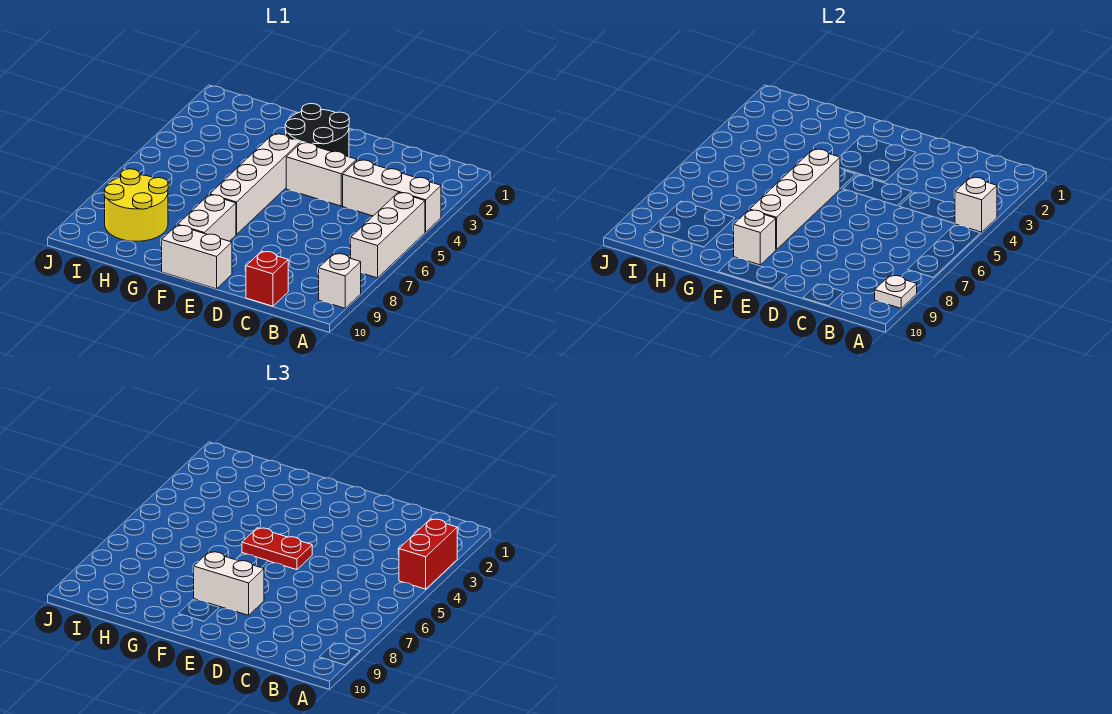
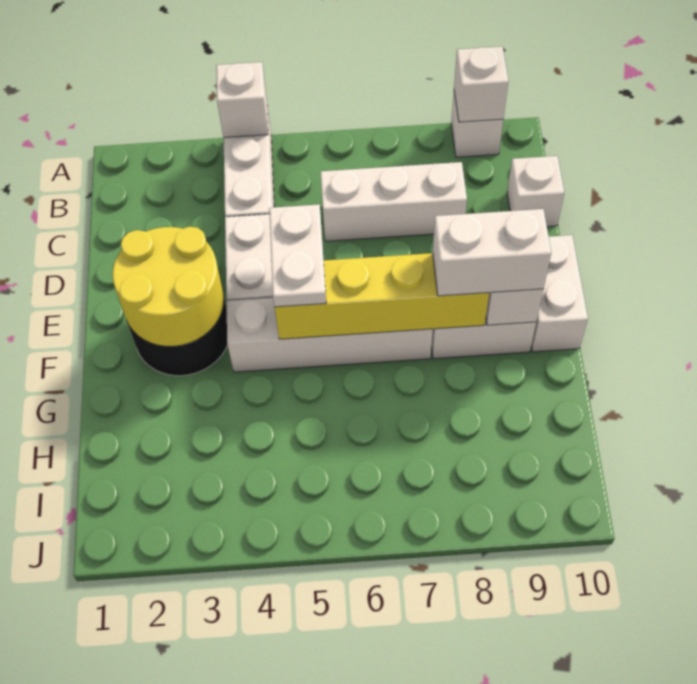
red brick A3:A4 level 3 -> none
white brick A5:A7 level 1 -> white brick C6:C8 level 1
white plate A9 level 2 -> white brick A9 level 2
red brick C10 level 1 -> white brick C10 level 1
red plate E5:F5 level 3 -> white plate E5:F5 level 3
white brick E8:F8 level 3 -> white brick F8:F9 level 3
white brick F5:F8 level 2 -> yellow brick F5:F8 level 2
yellow round brick H8:I9 level 1 -> yellow round brick E2:F3 level 2

